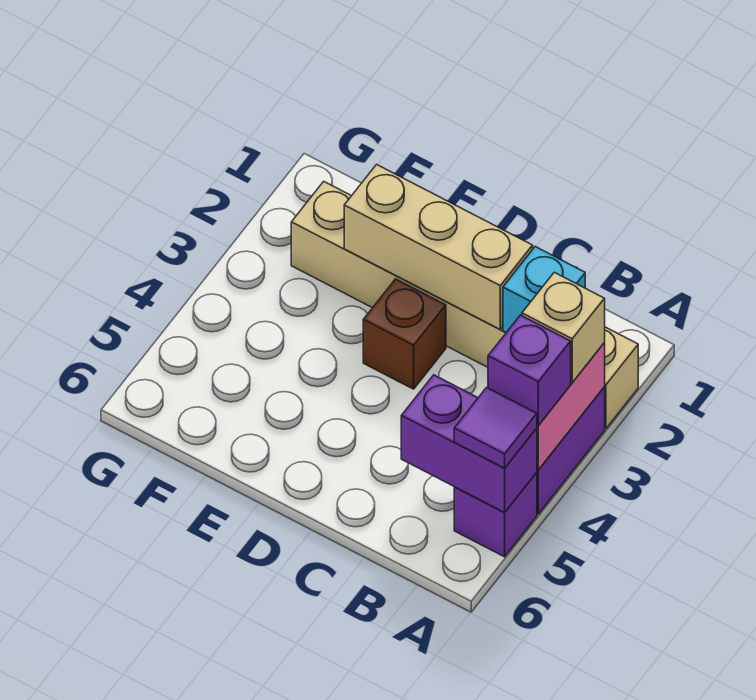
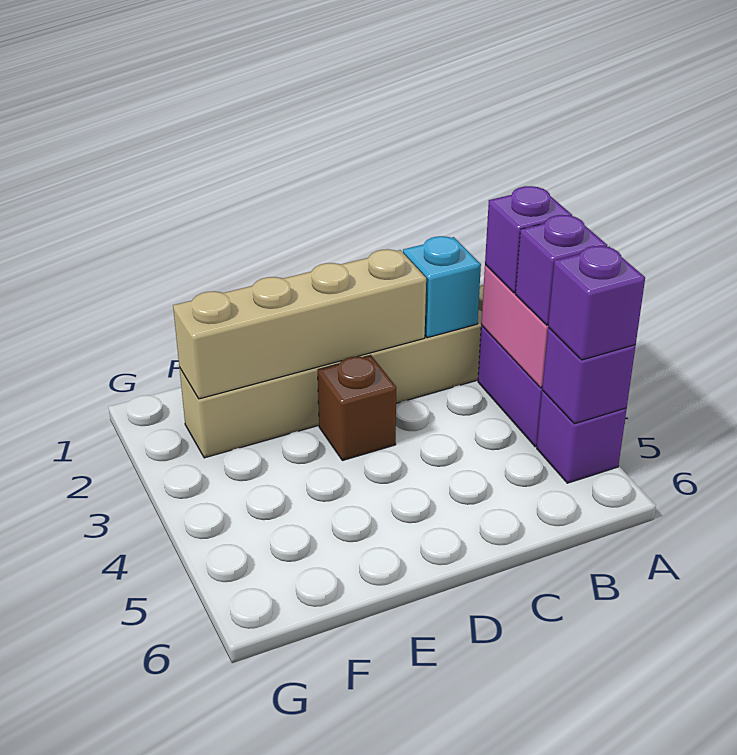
tan brick A3 level 3 -> purple brick A3 level 3
purple brick A5:B5 level 2 -> purple brick A5 level 2
purple tile A5 level 3 -> purple brick A5 level 3
tan brick C2:E2 level 2 -> tan brick C2:F2 level 2

